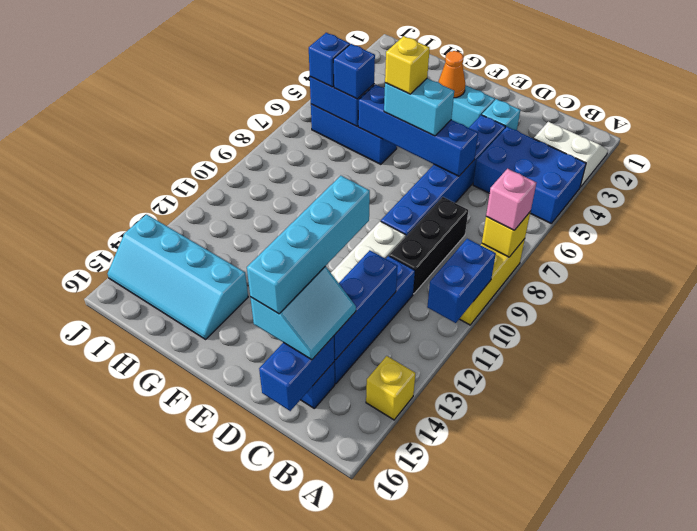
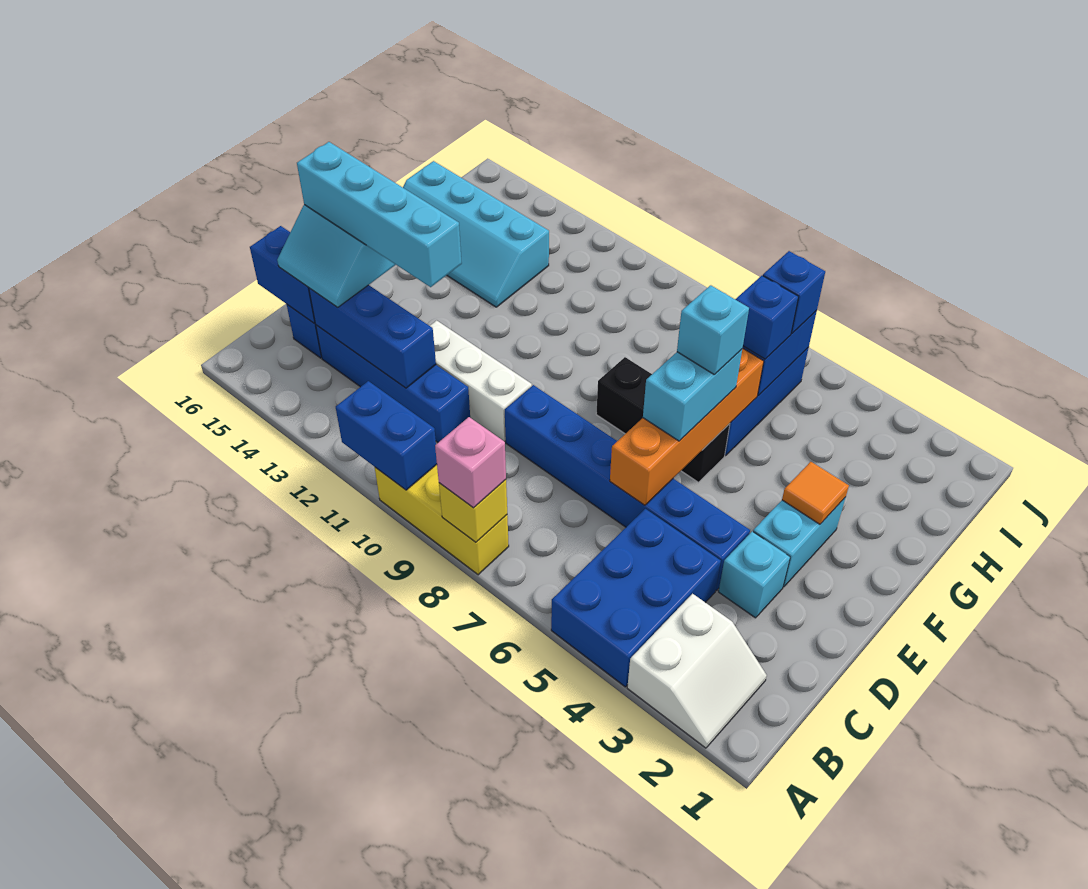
yellow brick A14 level 1 -> none
black brick C8:C10 level 1 -> black brick F6:F8 level 1
blue brick D6:G6 level 2 -> orange brick D6:G6 level 2
orange cone F3 level 2 -> orange tile F3 level 2
yellow brick F6 level 4 -> cyan brick F6 level 4
cyan slope G14:J15 level 1 top 14 -> cyan slope G13:H16 level 1 top H

